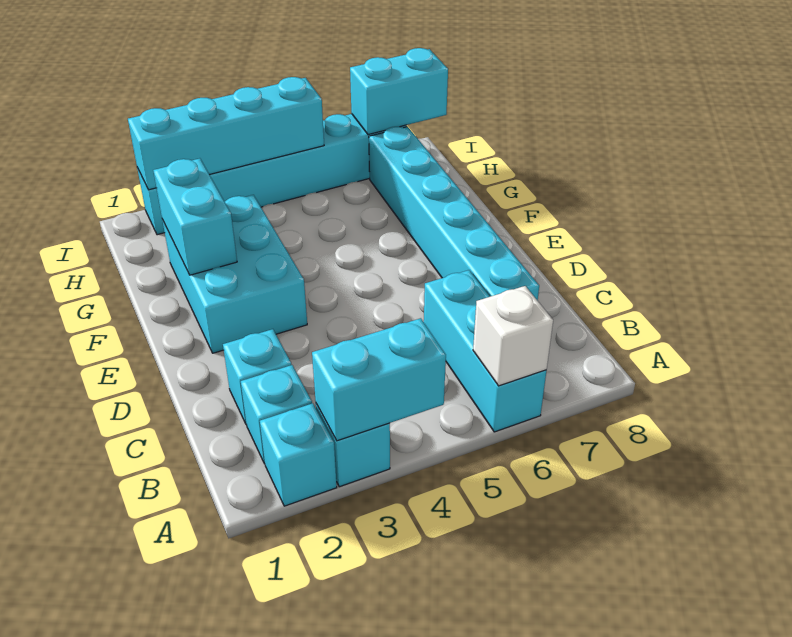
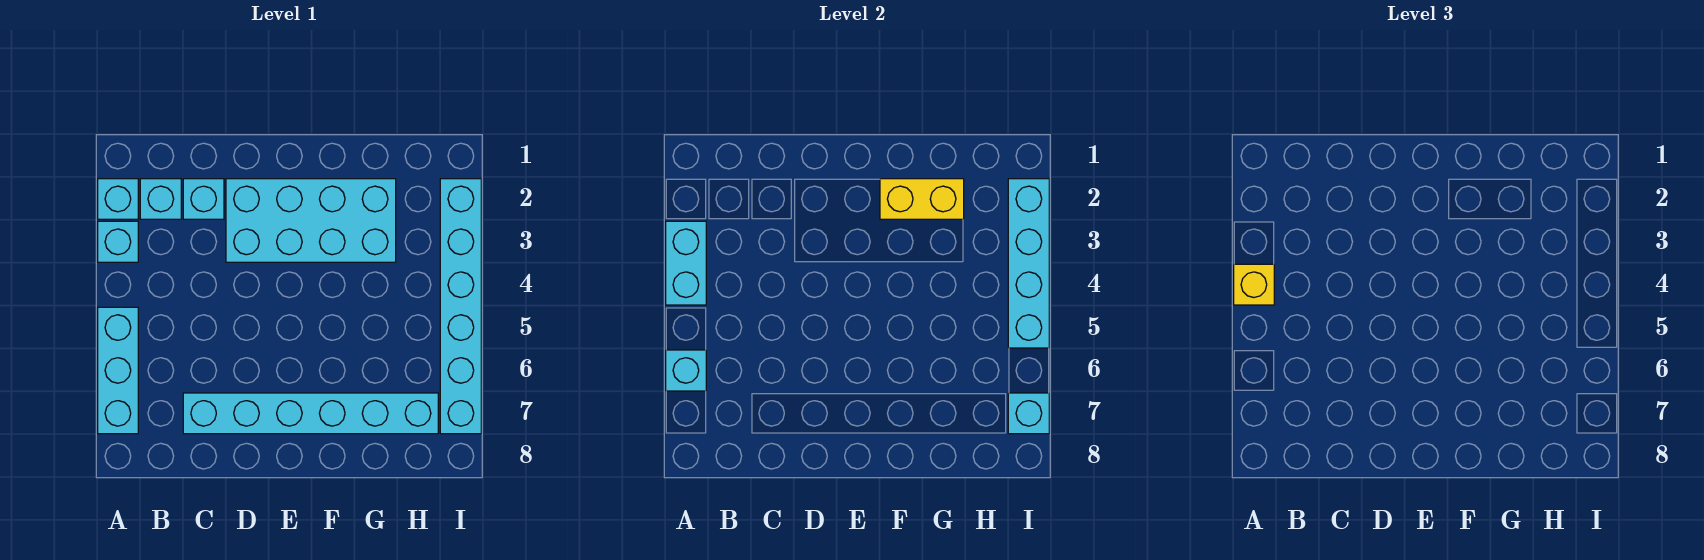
none -> yellow brick A4 level 3
cyan brick A6:C6 level 1 -> cyan brick A5:A7 level 1
white brick A6 level 2 -> cyan brick A6 level 2
cyan brick E2:G3 level 1 -> cyan brick D2:G3 level 1
cyan brick F2:G2 level 2 -> yellow brick F2:G2 level 2
cyan brick I7:I8 level 2 -> cyan brick I7 level 2

